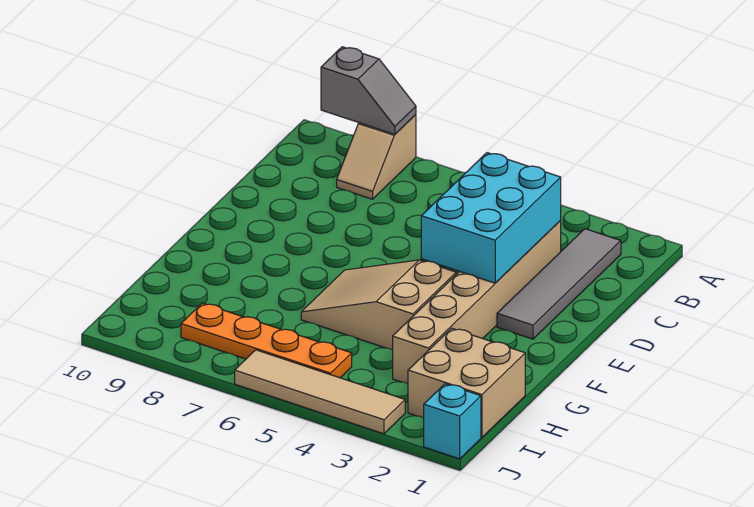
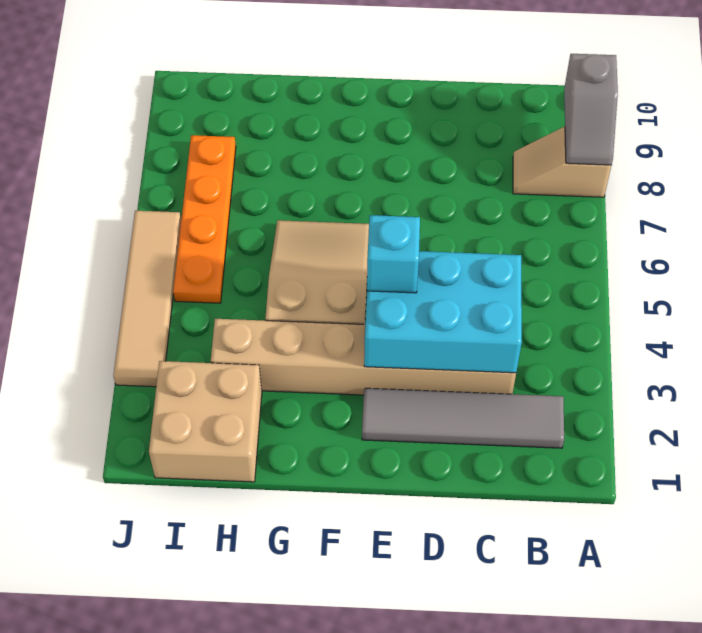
cyan brick J1 level 1 -> cyan brick E4 level 3

